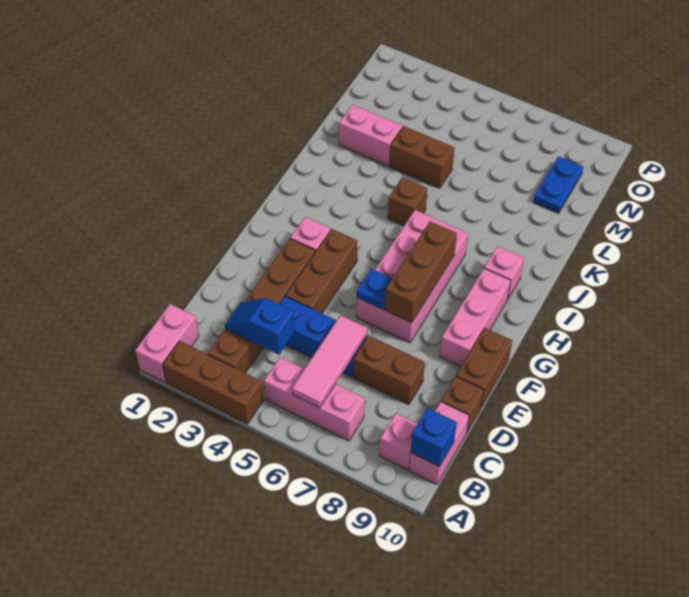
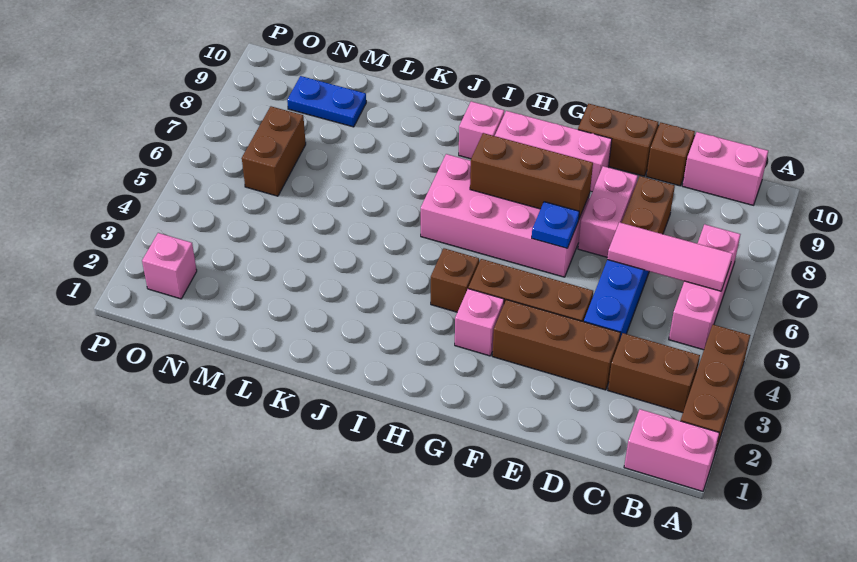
pink brick B9 level 1 -> pink brick O2 level 1
blue brick B10 level 2 -> none
blue slope C3:C4 level 2 top 4 -> none
brown brick J5 level 1 -> brown brick H4 level 1
pink brick L2:L3 level 1 -> pink brick E7:E8 level 1
brown brick L4:L5 level 1 -> brown brick N6:N7 level 1

